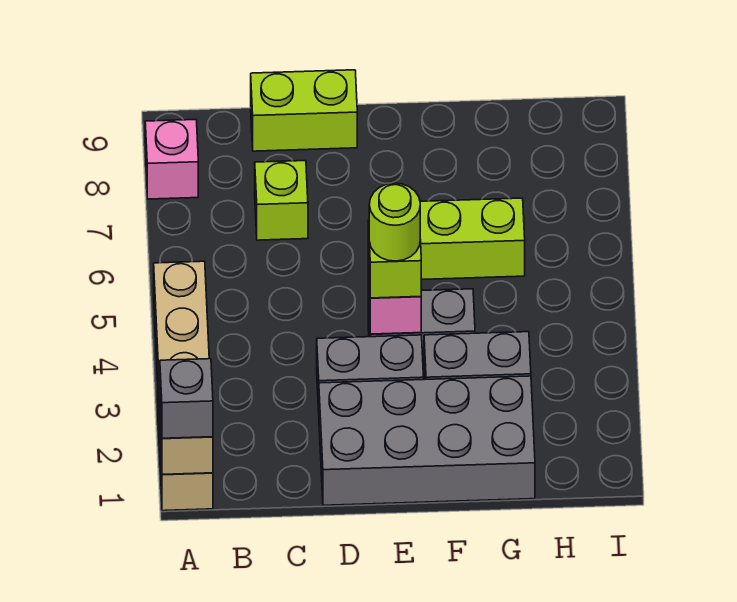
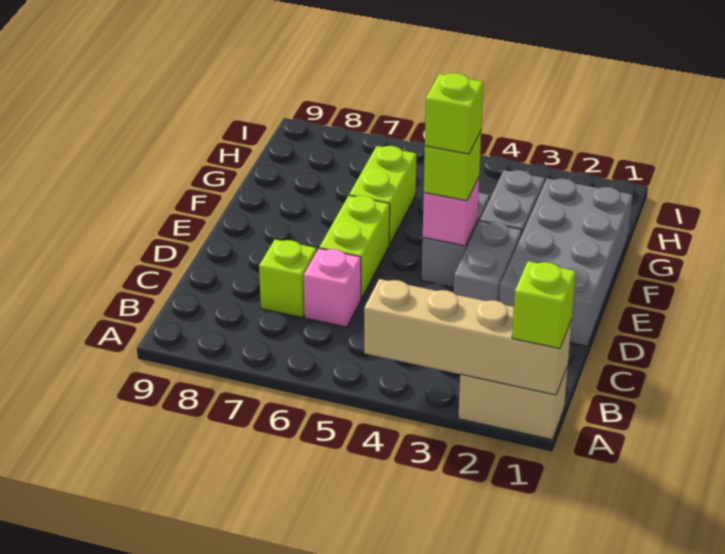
grey brick A1 level 3 -> lime brick A1 level 3
pink brick A8 level 1 -> pink brick C6 level 1
lime brick C9:D9 level 1 -> lime brick D6:E6 level 1
lime round brick E4 level 4 -> lime brick E4 level 4

